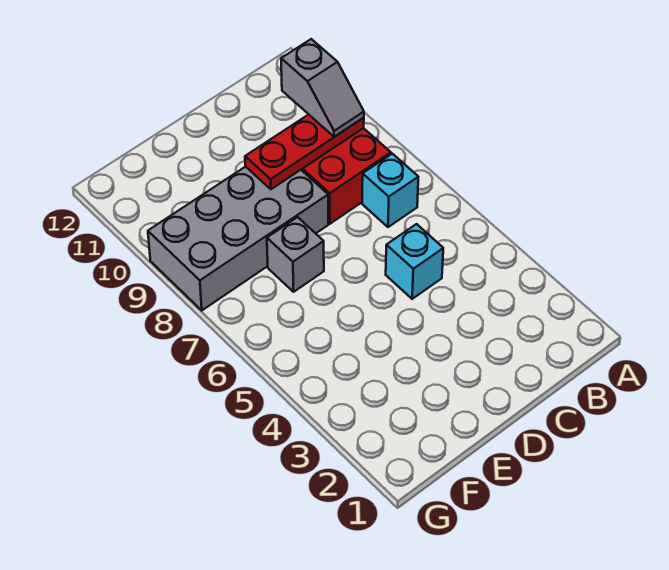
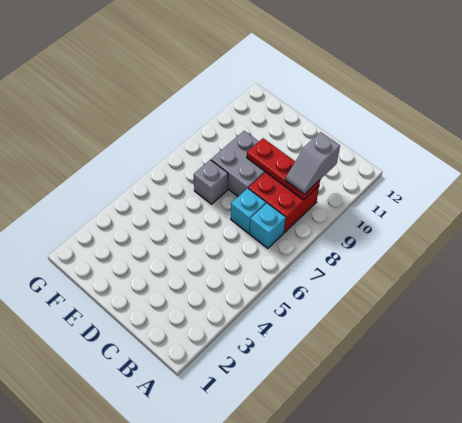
cyan brick C5 level 1 -> cyan brick C7 level 1
grey brick D8:G9 level 1 -> grey brick D8:E9 level 1

